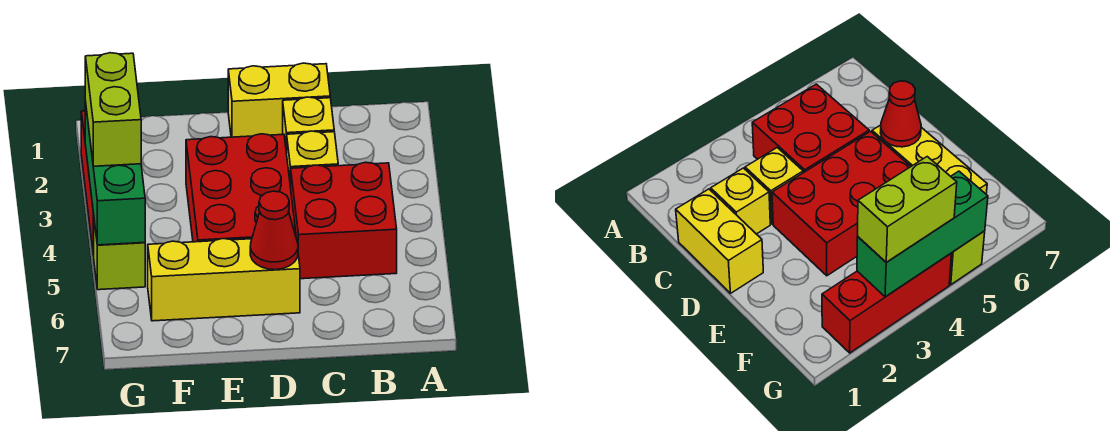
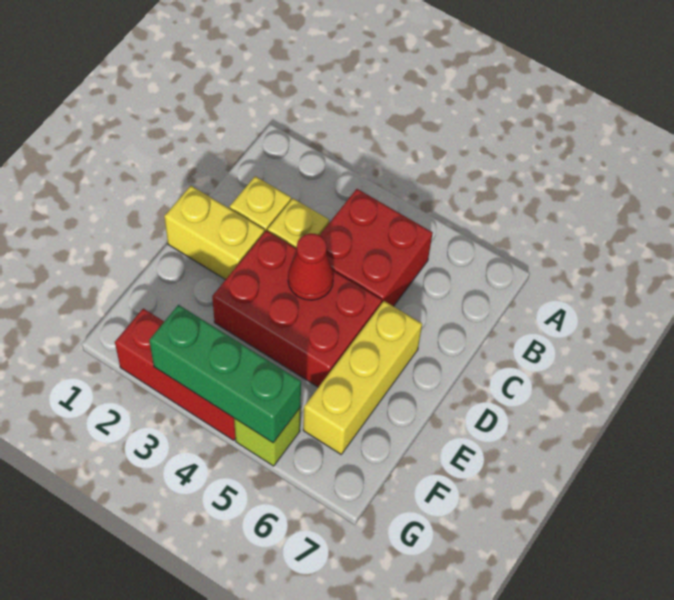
yellow brick C1:D1 level 1 -> yellow brick D1:D2 level 1
red cone D6 level 2 -> red cone D4 level 2
lime brick G3:G4 level 3 -> none

